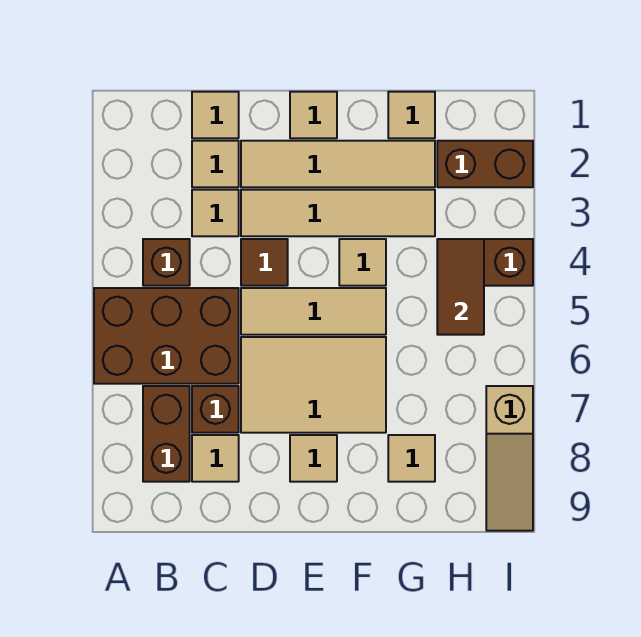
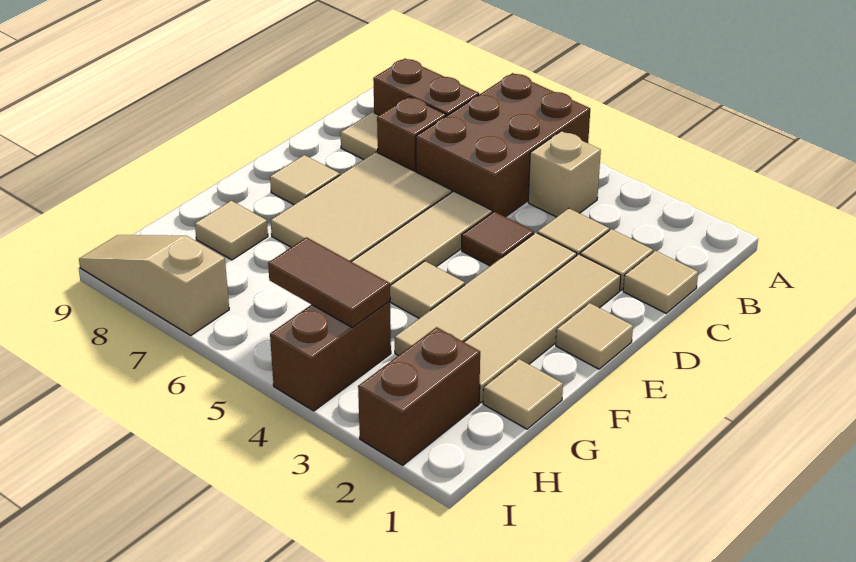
brown brick B4 level 1 -> tan brick B4 level 1

